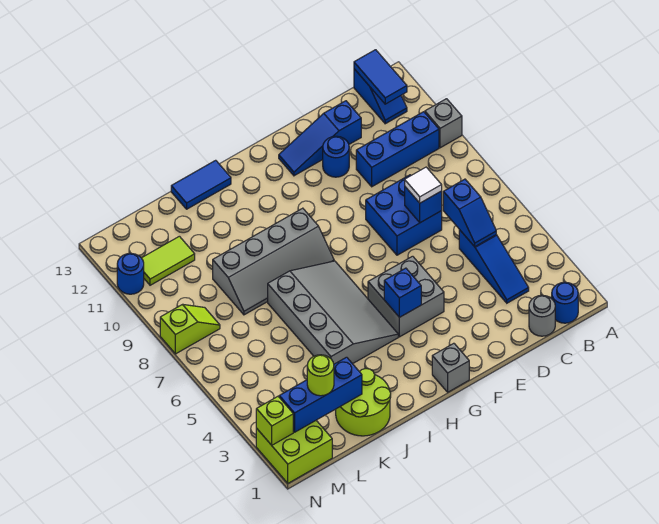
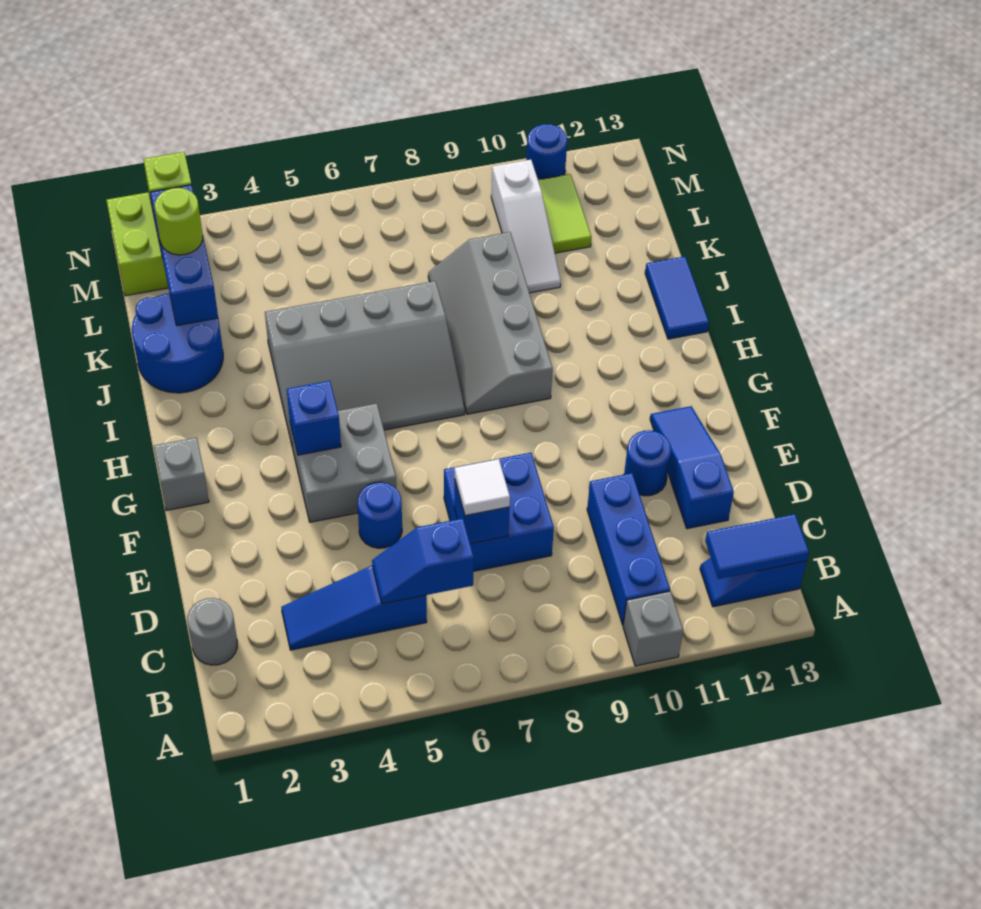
blue round brick B1 level 1 -> blue round brick E5 level 1
lime round brick J1:K2 level 1 -> blue round brick J1:K2 level 1
none -> white slope K10:M10 level 1 top M
lime slope M8:N8 level 1 top N -> none

